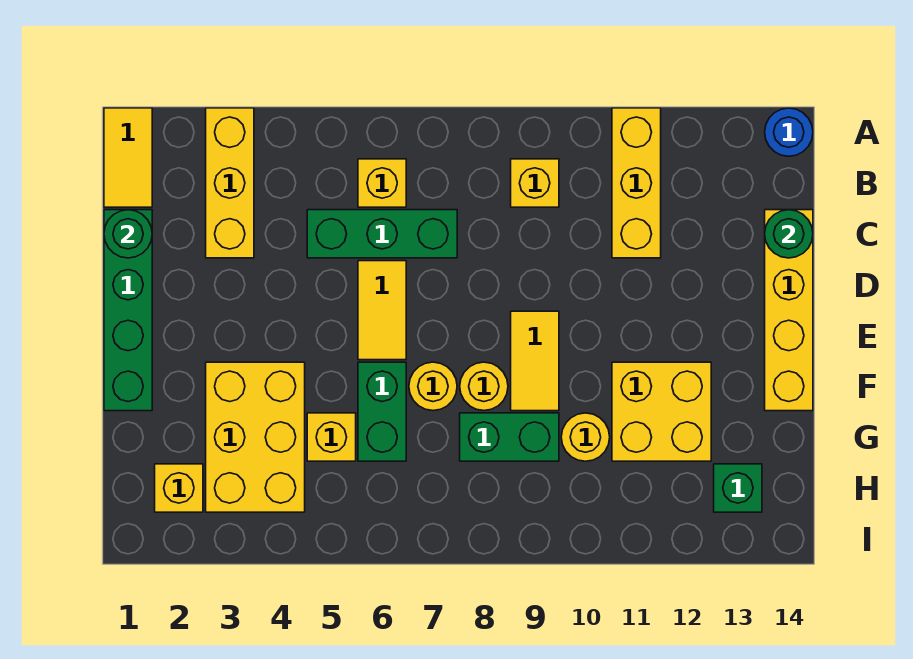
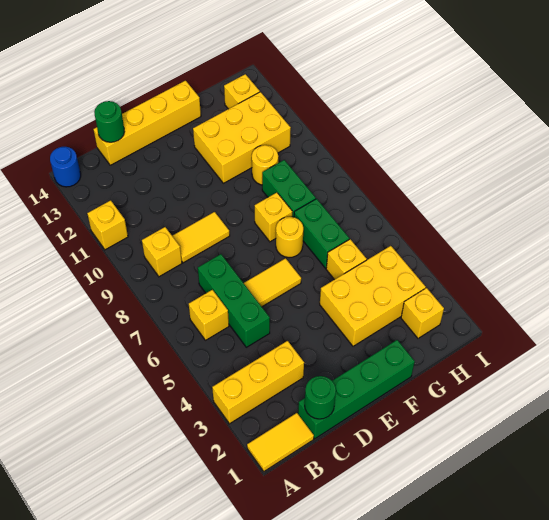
yellow brick A11:C11 level 1 -> yellow brick A11 level 1
yellow tile E9:F9 level 1 -> yellow tile C9:D9 level 1
green brick F6:G6 level 1 -> green brick G6:G7 level 1
yellow round brick F8 level 1 -> yellow brick F8 level 1
yellow brick F11:G12 level 1 -> yellow brick F11:H12 level 1
green brick H13 level 1 -> yellow brick H13 level 1

